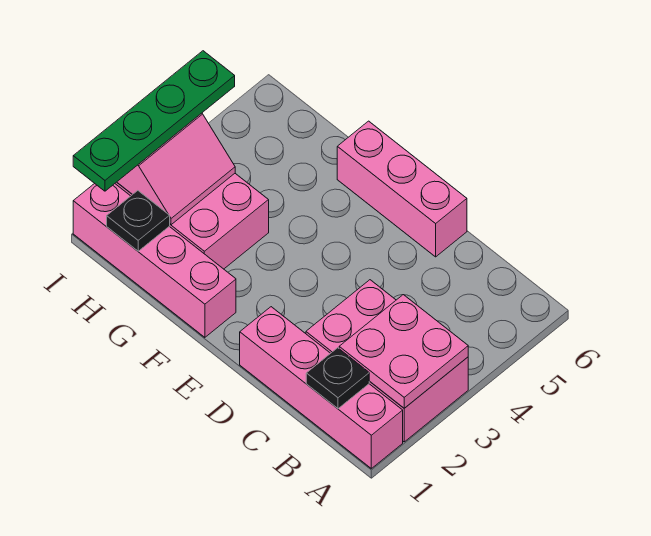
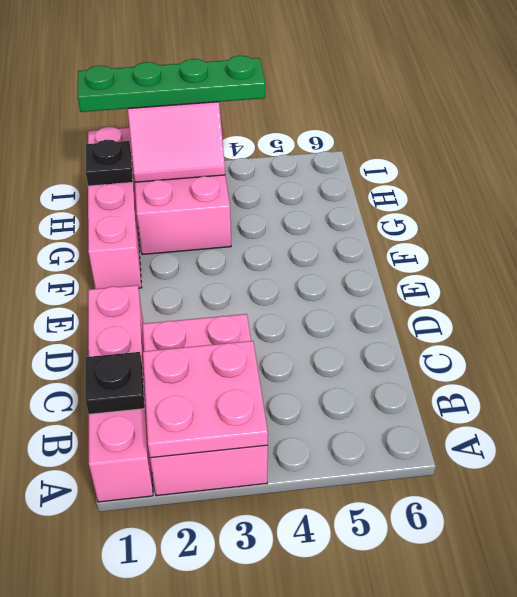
pink brick D6:F6 level 1 -> none

